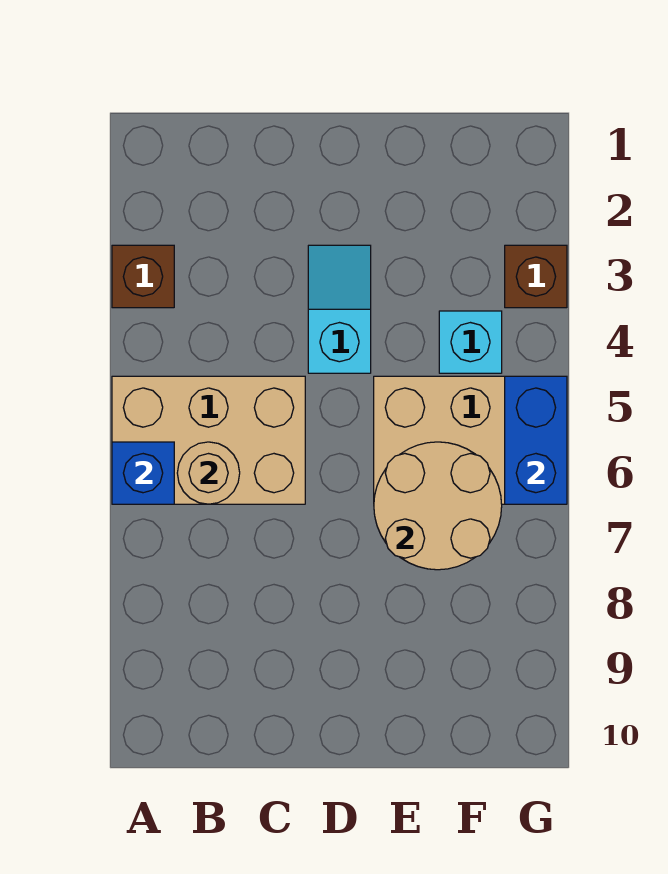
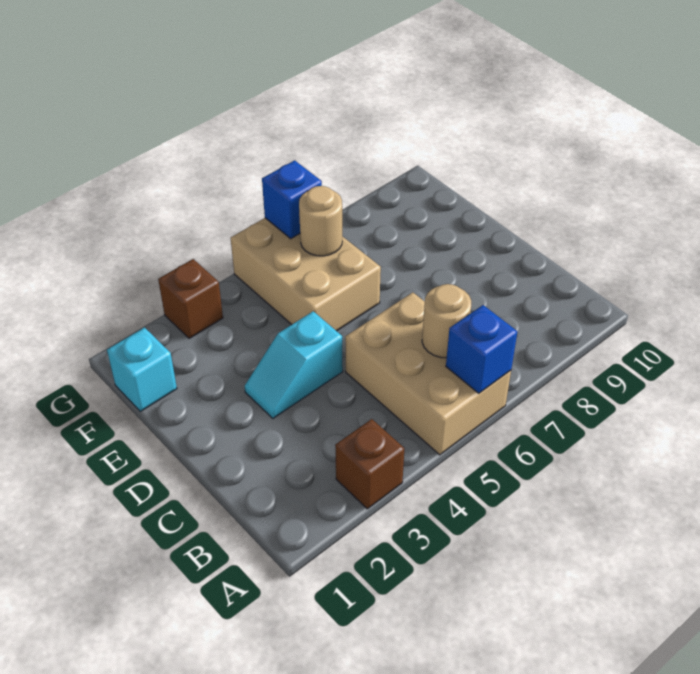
tan round brick E6:F7 level 2 -> tan round brick F6 level 2
cyan brick F4 level 1 -> cyan brick F1 level 1
blue brick G5:G6 level 2 -> blue brick G6 level 2

